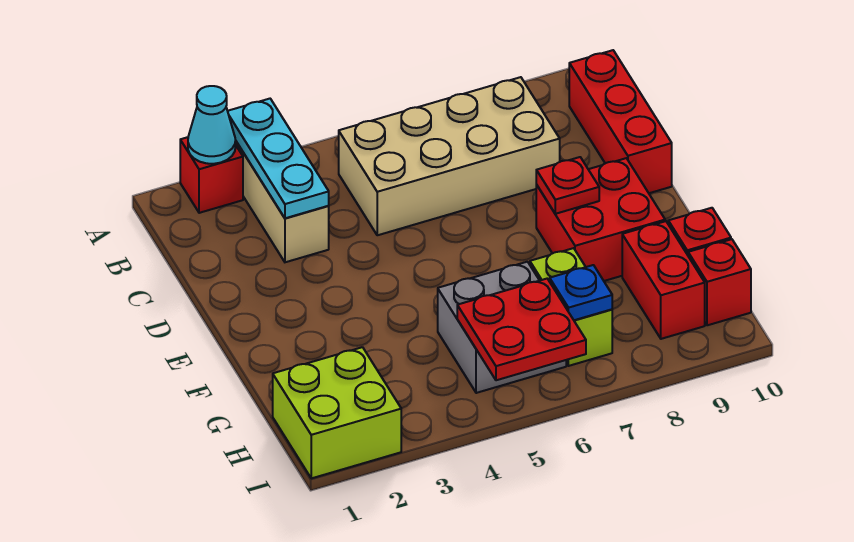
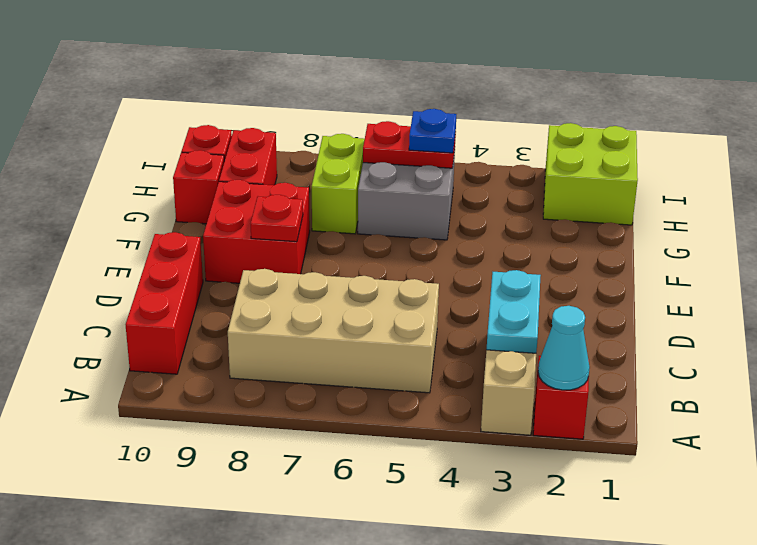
cyan plate A3:C3 level 2 -> cyan plate B3:C3 level 2
red plate H5:I6 level 2 -> red plate H5:H6 level 2
blue plate H7 level 2 -> blue plate H5 level 3

